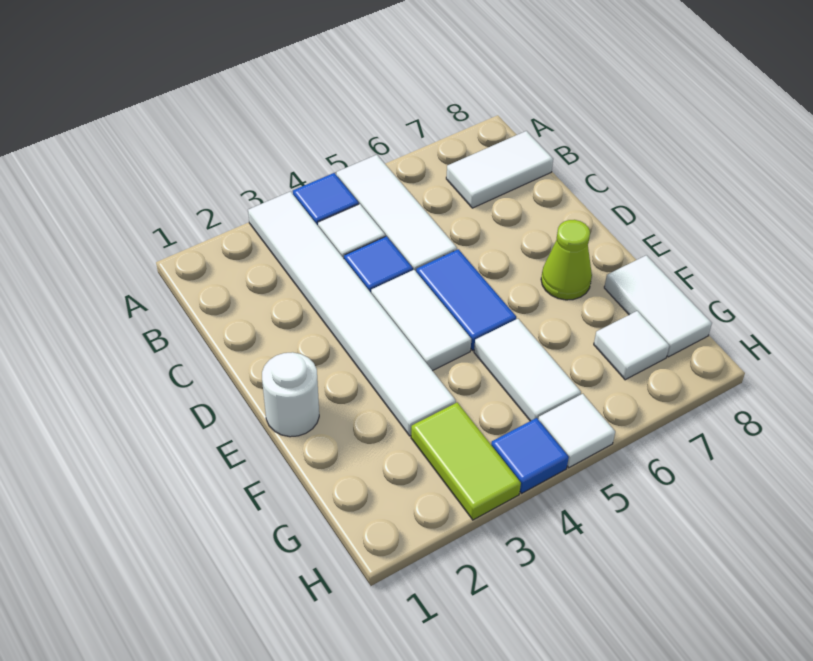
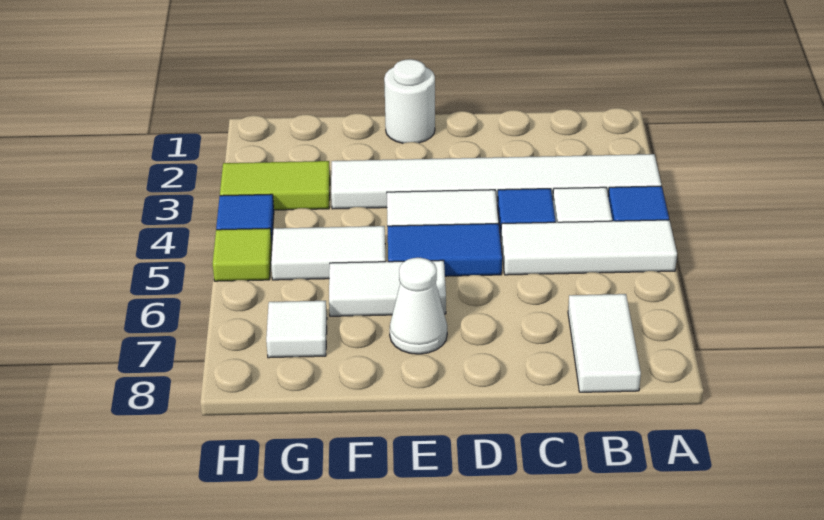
lime cone E7 level 1 -> white cone E7 level 1
white tile F8:G8 level 1 -> white tile E6:F6 level 1
white tile H5 level 1 -> lime tile H5 level 1

